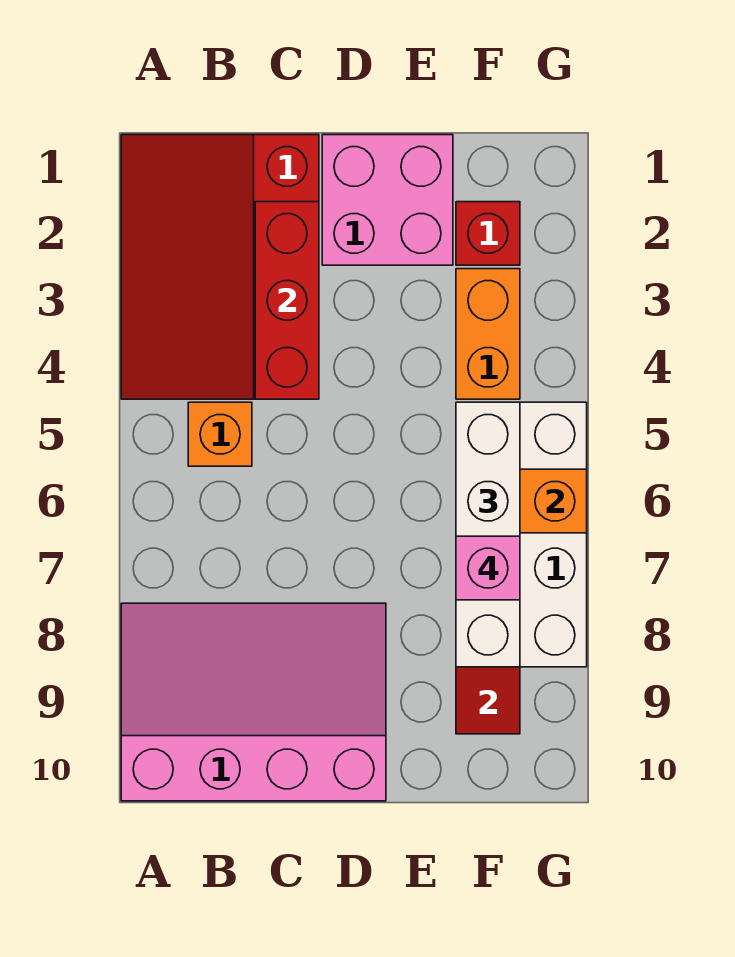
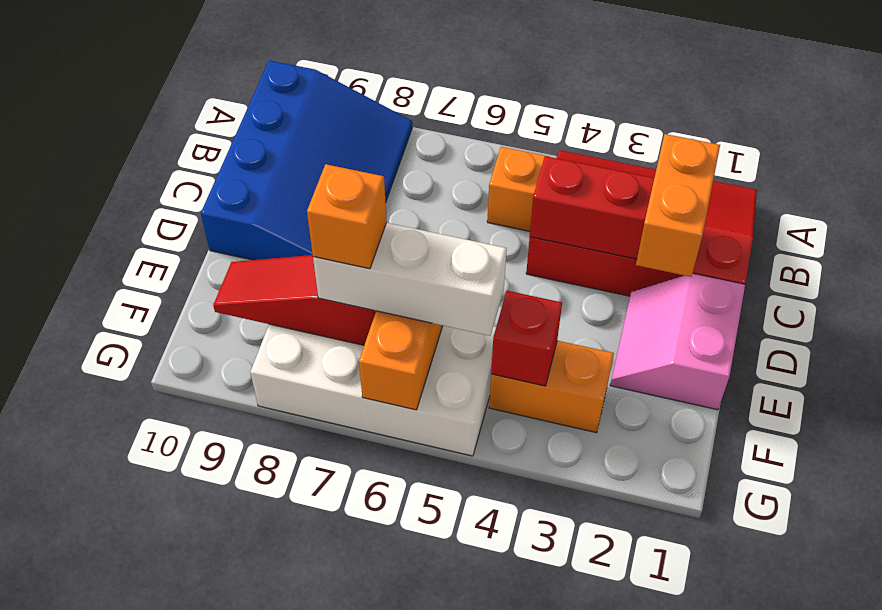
pink slope A8:D10 level 1 top 10 -> blue slope A8:D10 level 1 top 10
none -> orange brick C2:D2 level 3
pink brick D1:E2 level 1 -> pink slope D1:E2 level 1 top 1
red brick F2 level 1 -> red brick F4 level 2
white brick F5:F8 level 3 -> white brick F5:F7 level 3
pink brick F7 level 4 -> orange brick F7 level 4

